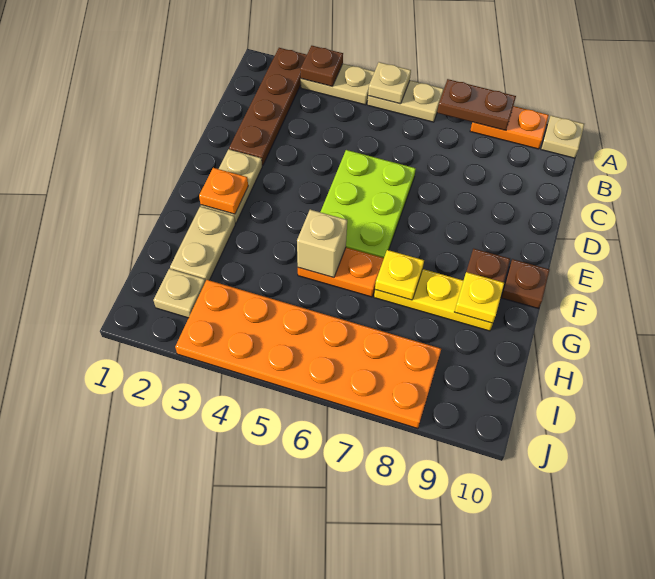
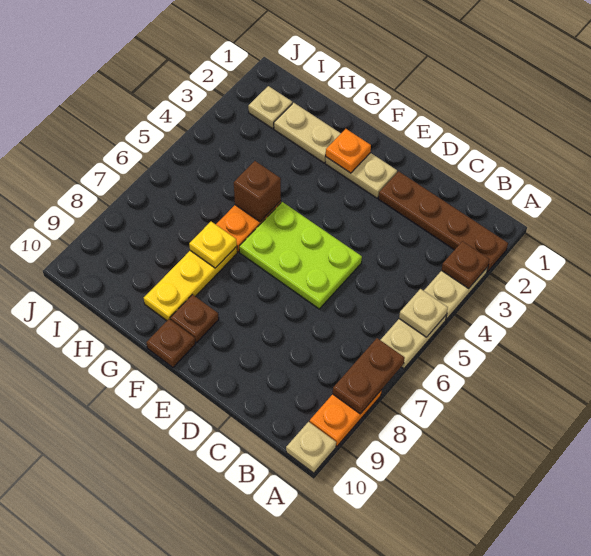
tan brick G5 level 2 -> brown brick G5 level 2
yellow plate G9 level 2 -> none
orange plate I3:J8 level 1 -> none

